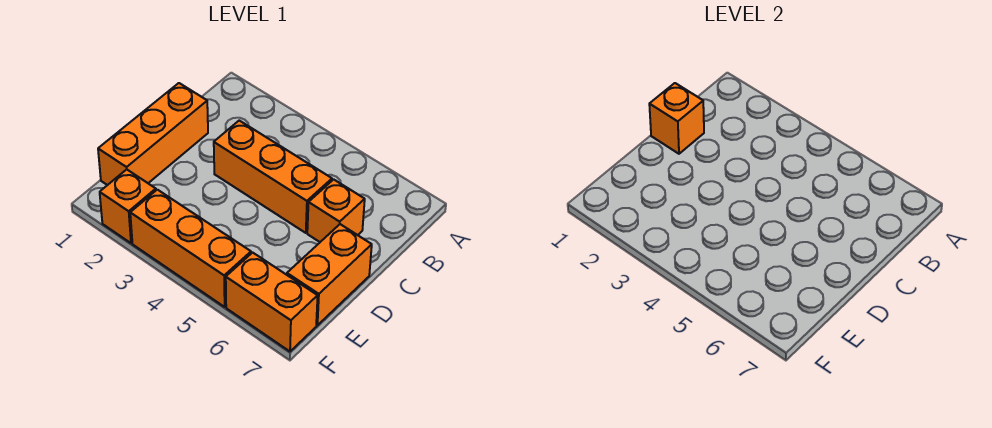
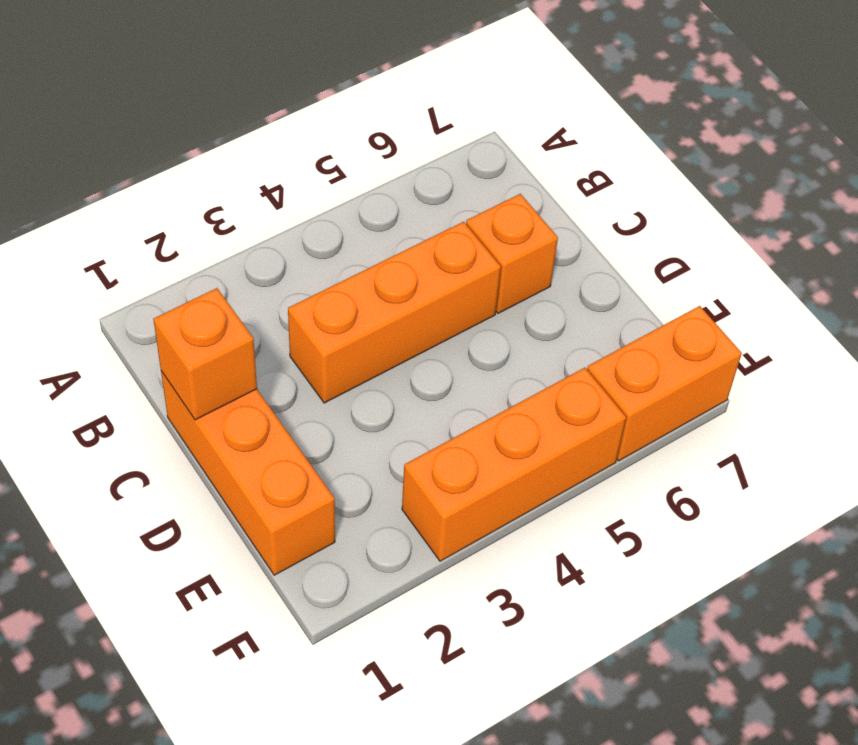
orange brick D7:E7 level 1 -> none
orange brick F2 level 1 -> none

